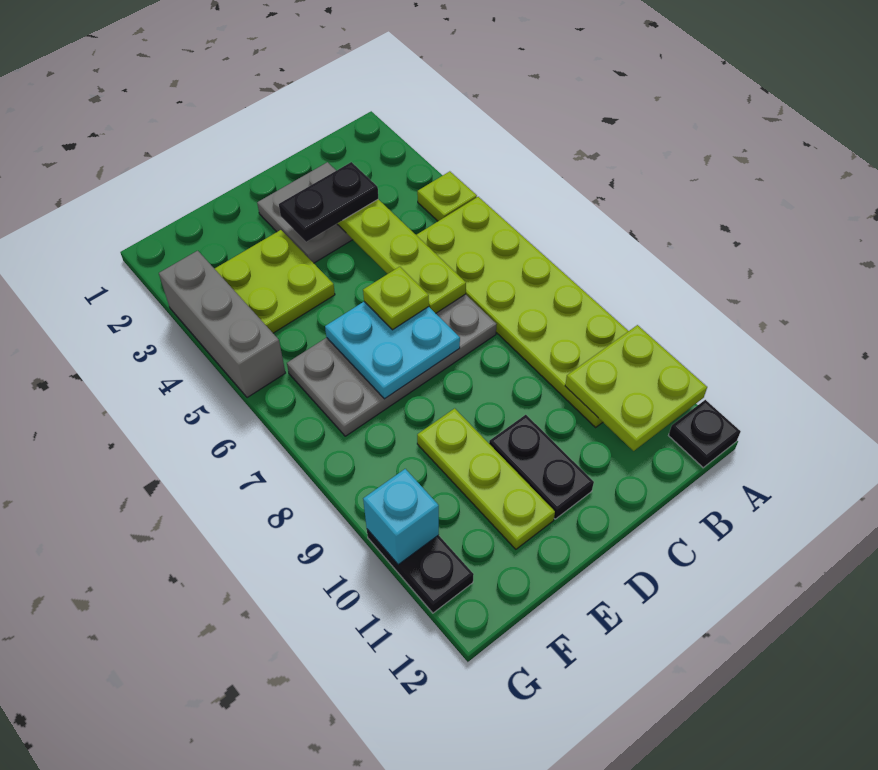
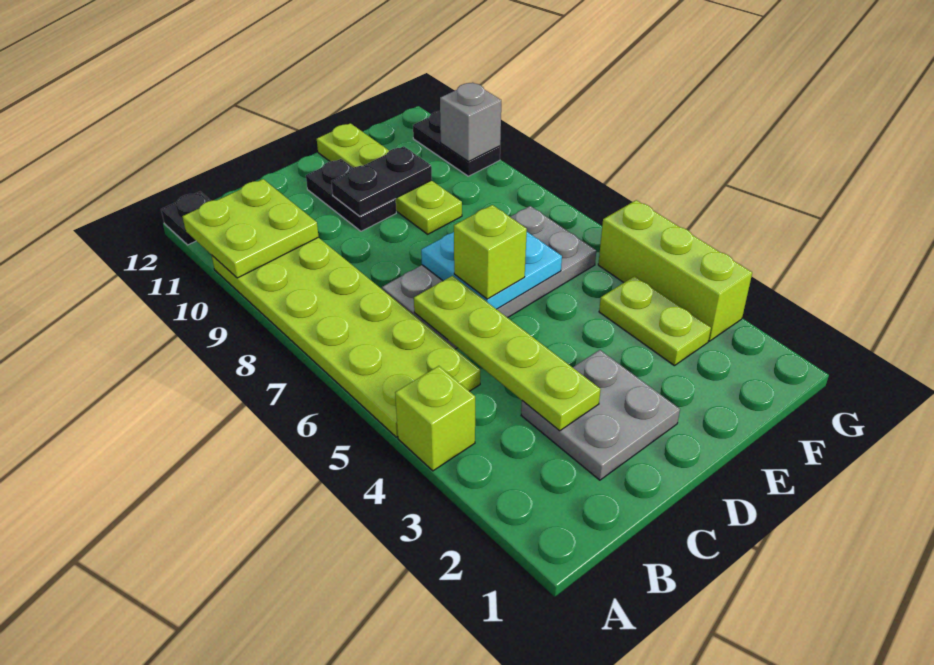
lime plate A4 level 1 -> lime brick A4 level 1
black plate C3:D3 level 3 -> black plate D10:E10 level 2
lime plate D6 level 3 -> lime brick D6 level 3
lime plate E3:F4 level 1 -> lime plate F3:F4 level 1
lime plate E9:E11 level 1 -> lime plate E9:E12 level 1
grey brick G3:G5 level 1 -> lime brick G3:G5 level 1
cyan brick G10 level 2 -> grey brick G10 level 2

